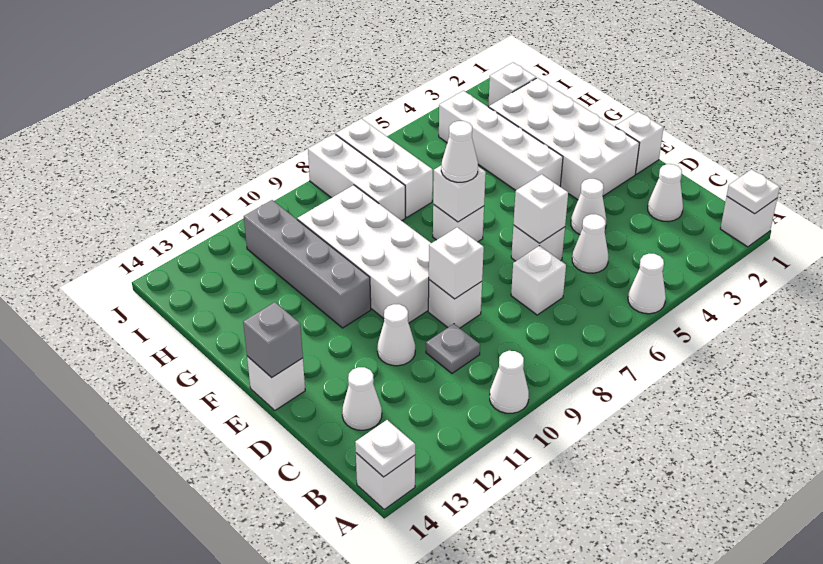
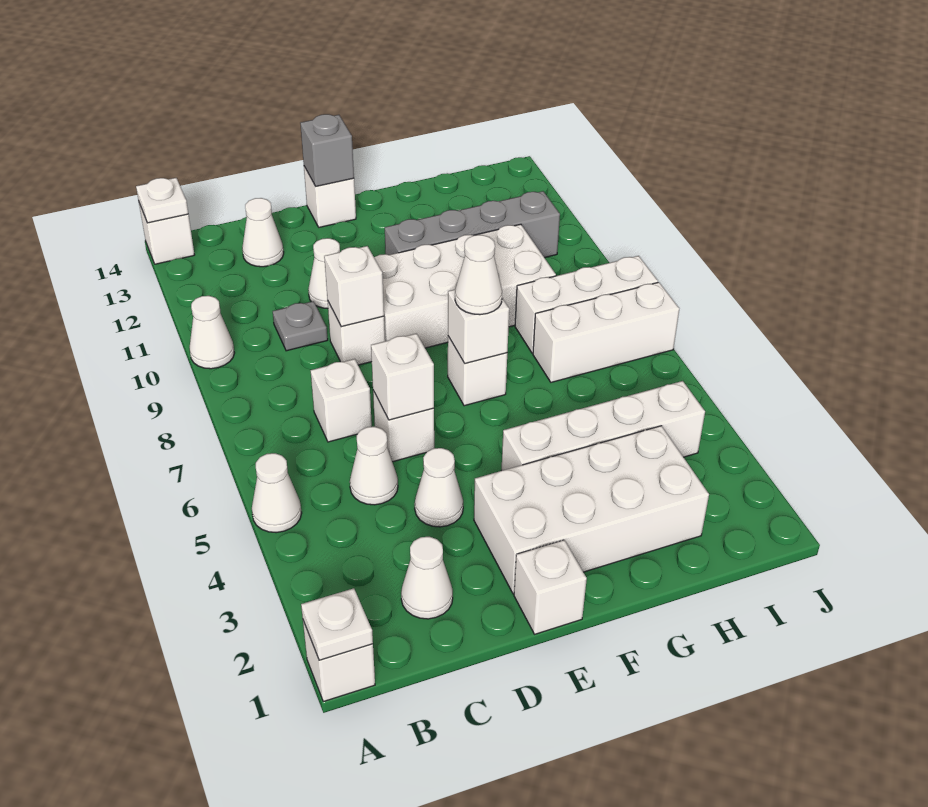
white brick I2 level 1 -> none

